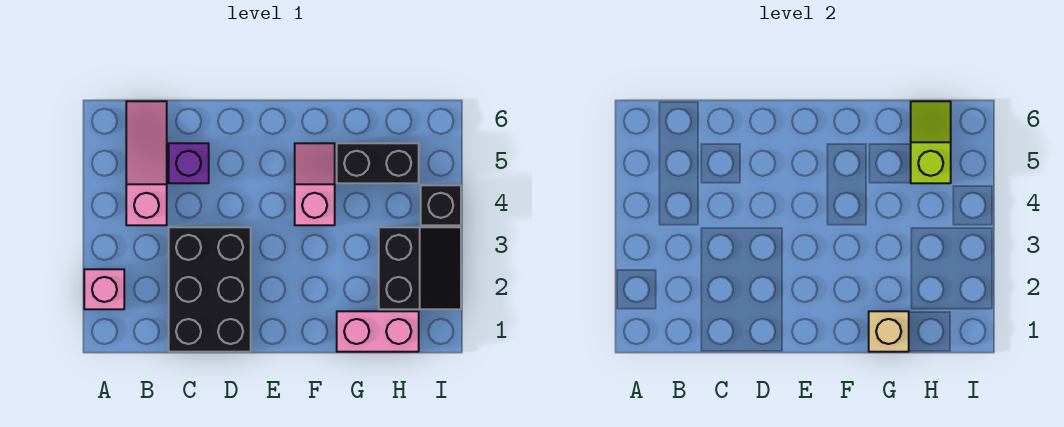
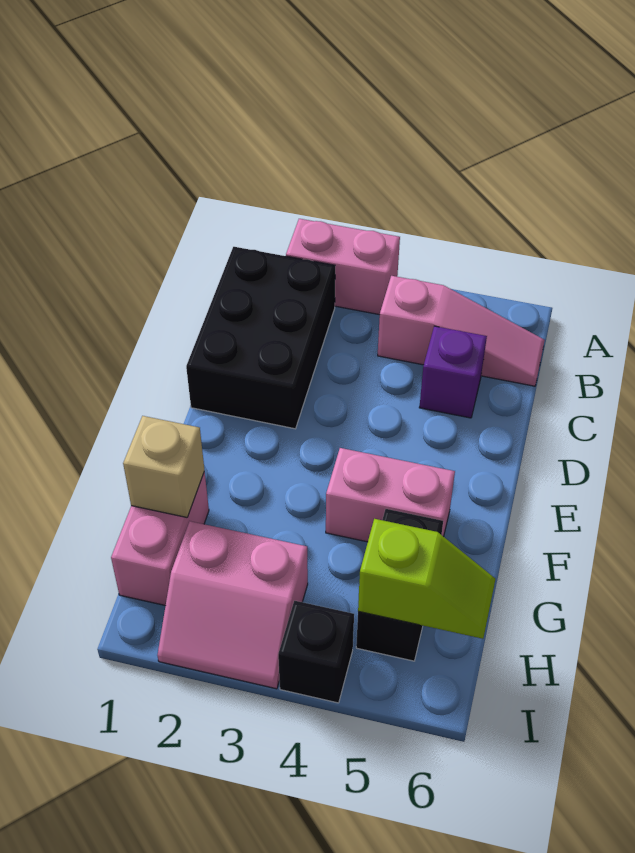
pink brick A2 level 1 -> pink brick A2:A3 level 1
black brick C1:D3 level 1 -> black brick B1:D2 level 1
pink slope F4:F5 level 1 top 4 -> pink brick F4:F5 level 1
black slope H2:I3 level 1 top H -> pink slope H2:I3 level 1 top H

